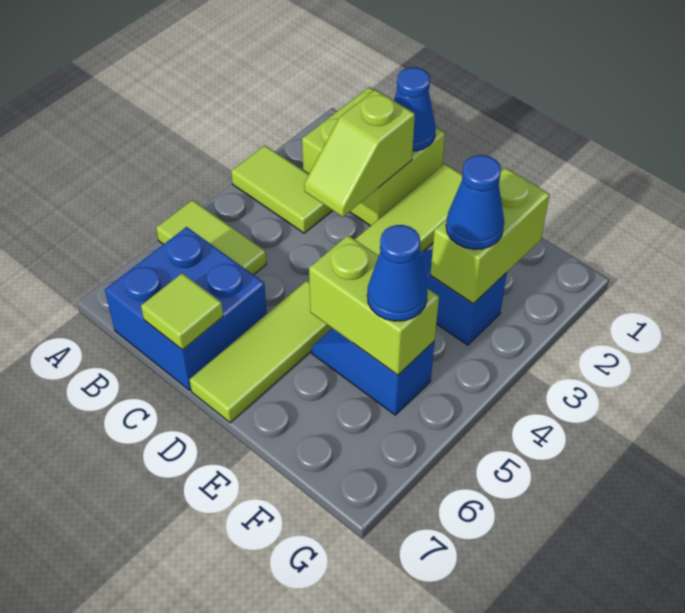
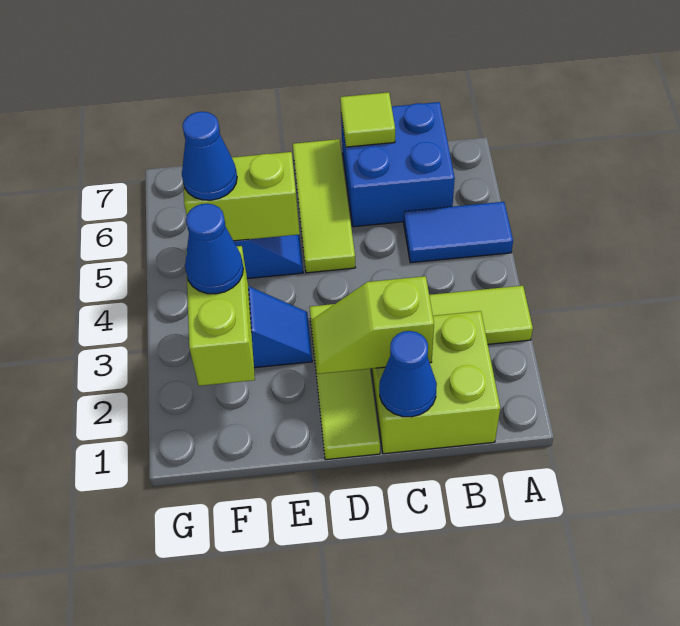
lime tile A5:B5 level 1 -> blue tile A5:B5 level 1
lime slope C2:C3 level 2 top 2 -> lime slope C2:D2 level 2 top C

